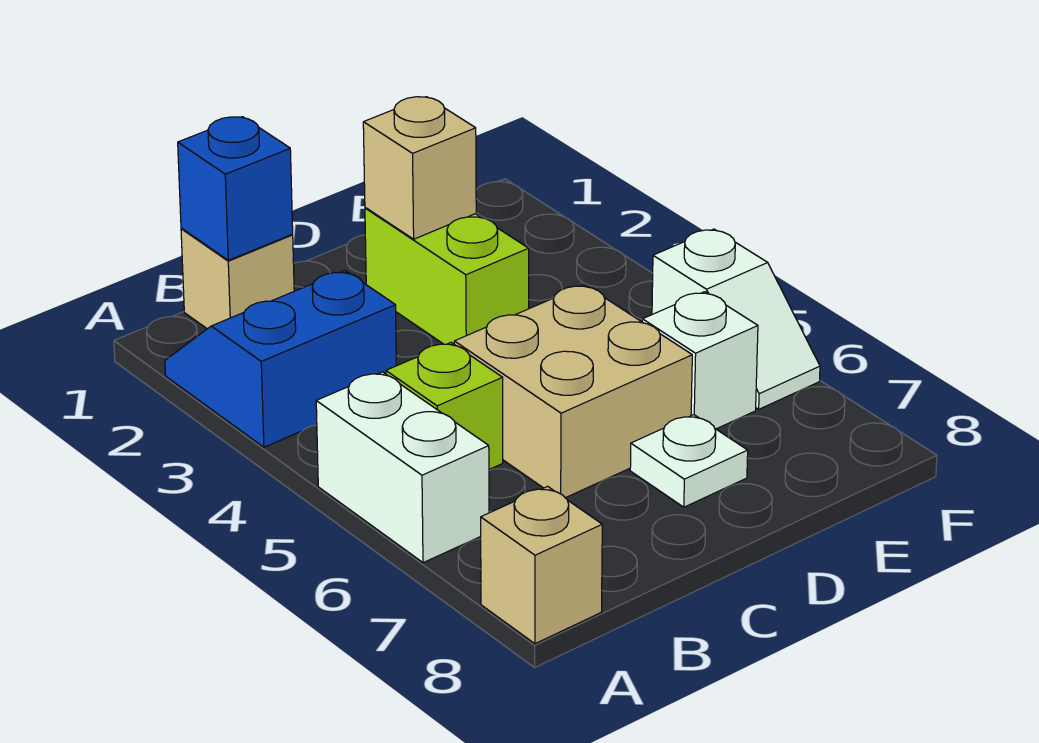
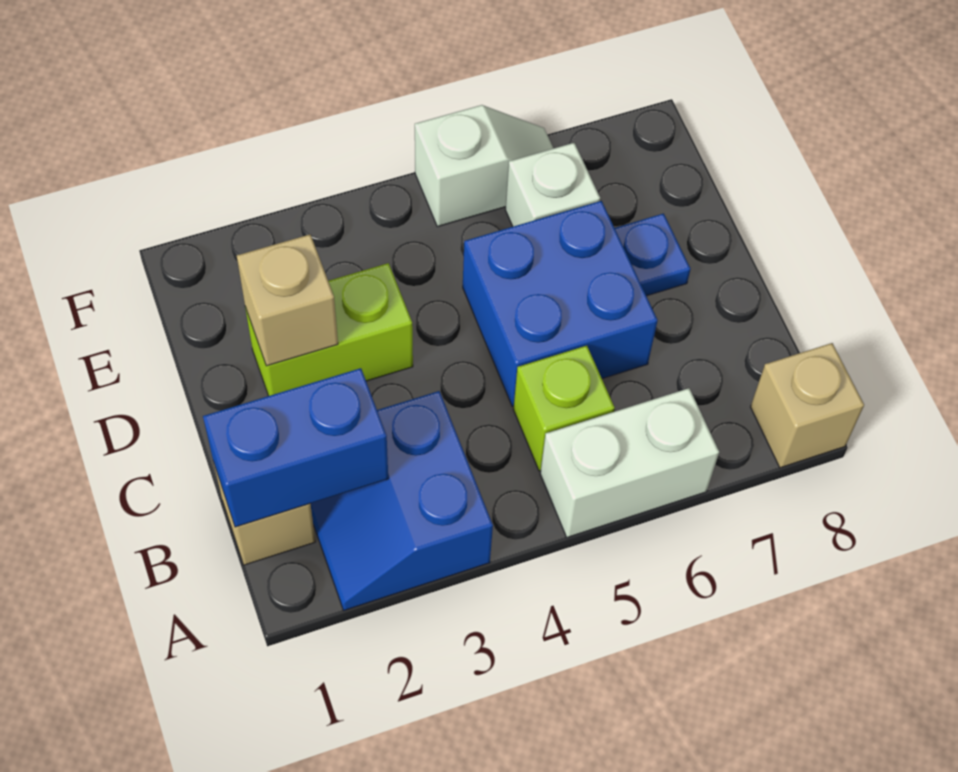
blue brick B1 level 2 -> blue brick B1:B2 level 2
tan brick C5:D6 level 1 -> blue brick C5:D6 level 1
white plate D7 level 1 -> blue plate D7 level 1

